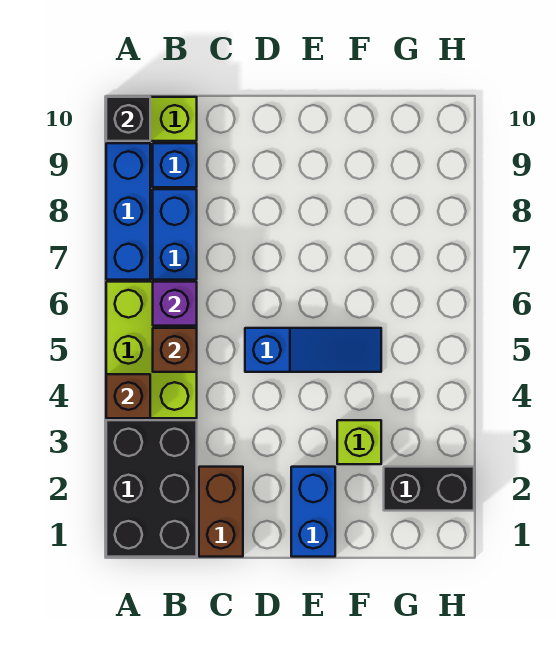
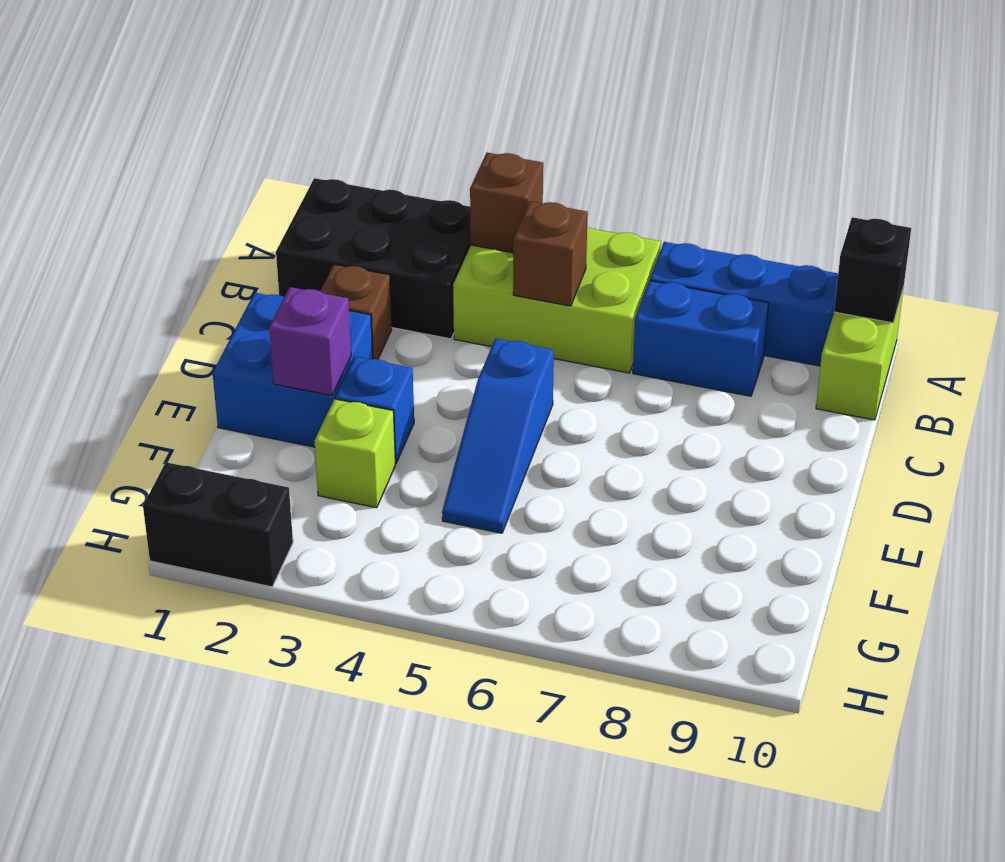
purple brick B6 level 2 -> purple brick E2 level 2
blue brick B9 level 1 -> blue brick E3 level 1
brown brick C1:C2 level 1 -> brown brick C2 level 1
blue brick E1:E2 level 1 -> blue brick D1:E2 level 1
black brick G2:H2 level 1 -> black brick H1:H2 level 1

